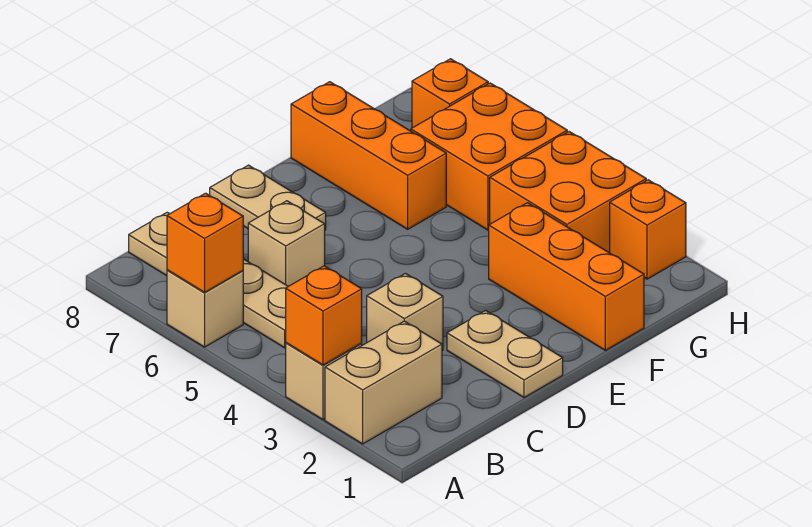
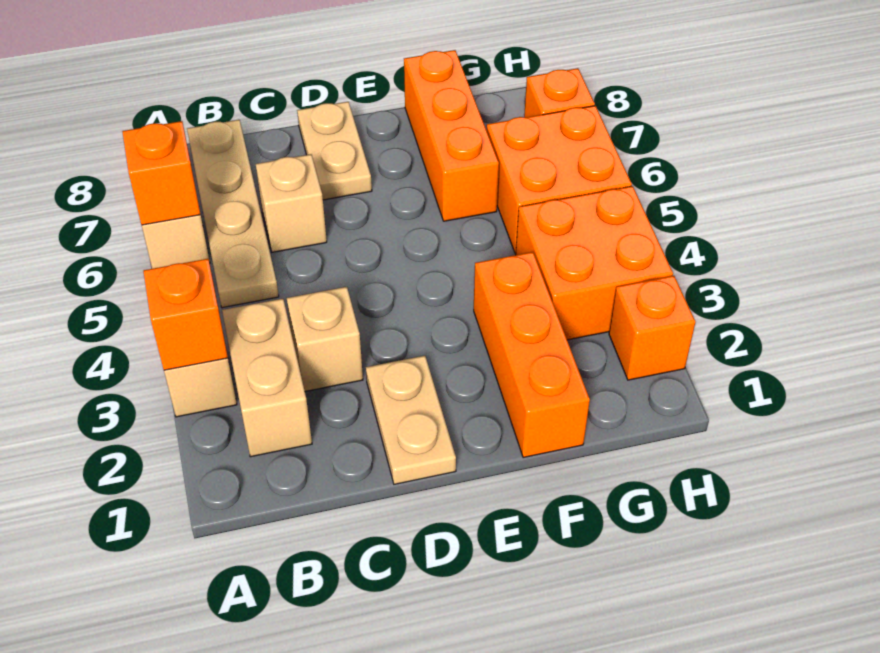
tan brick A2:B2 level 1 -> tan brick B2:B3 level 1

